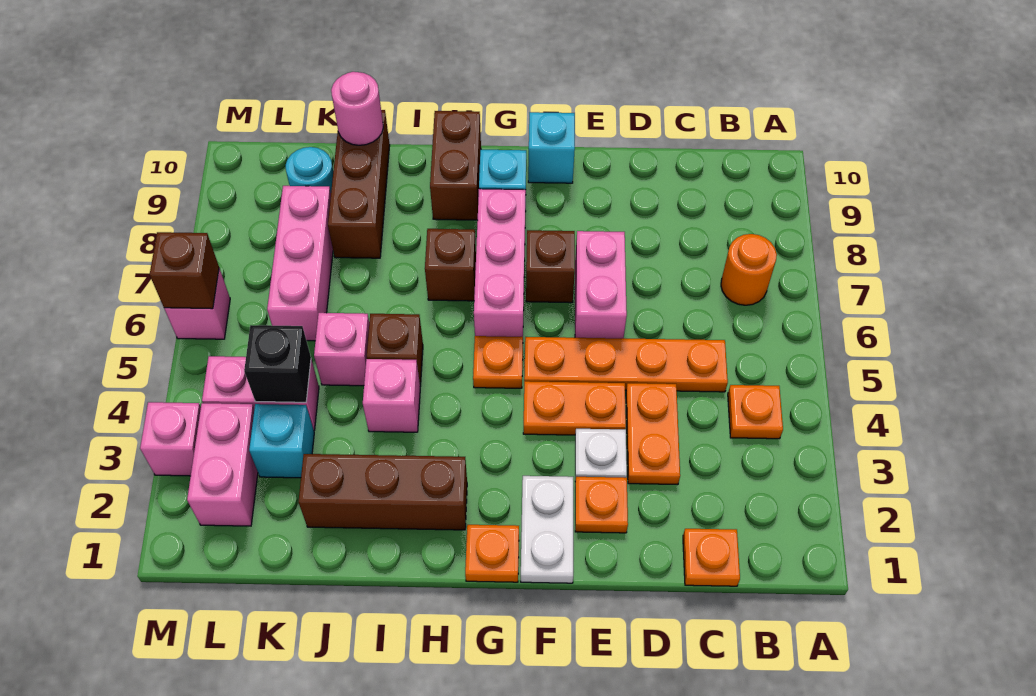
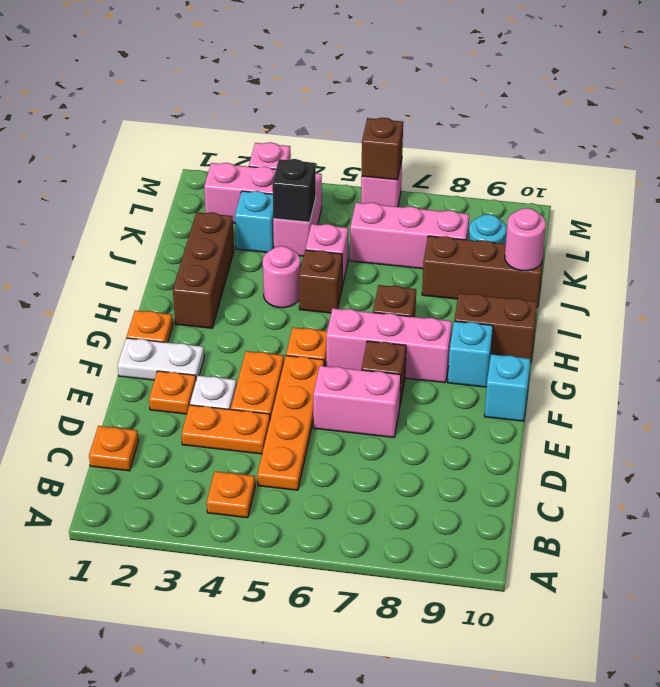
orange round brick B7 level 1 -> none
pink brick I4 level 1 -> pink round brick I4 level 1

